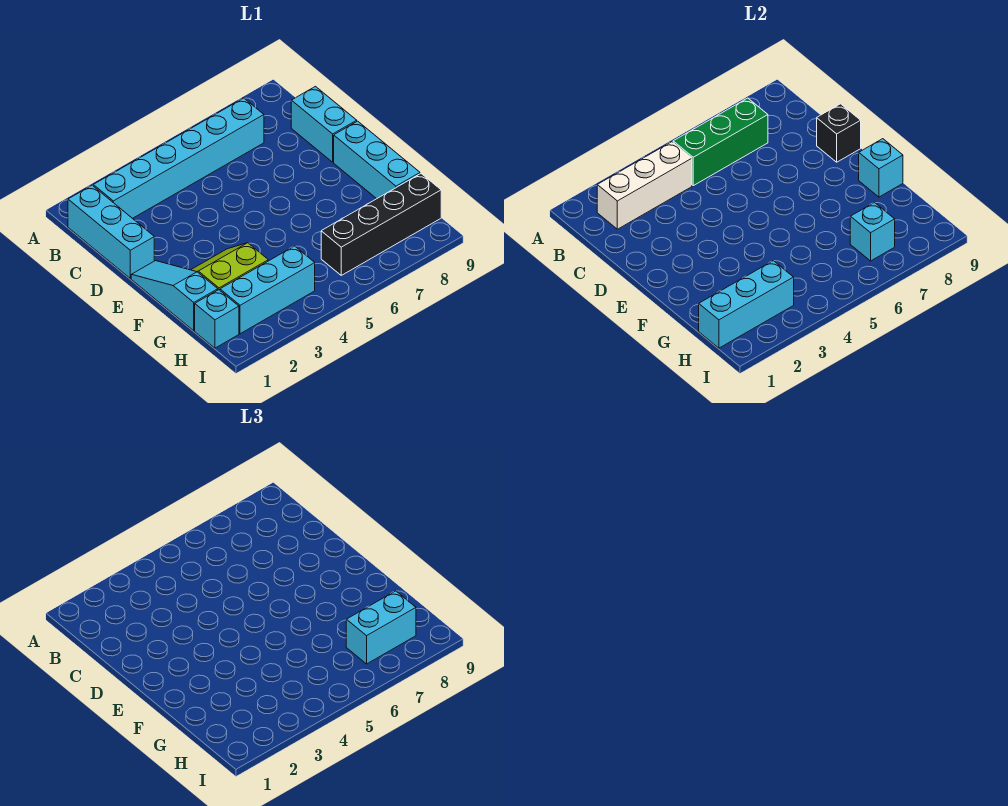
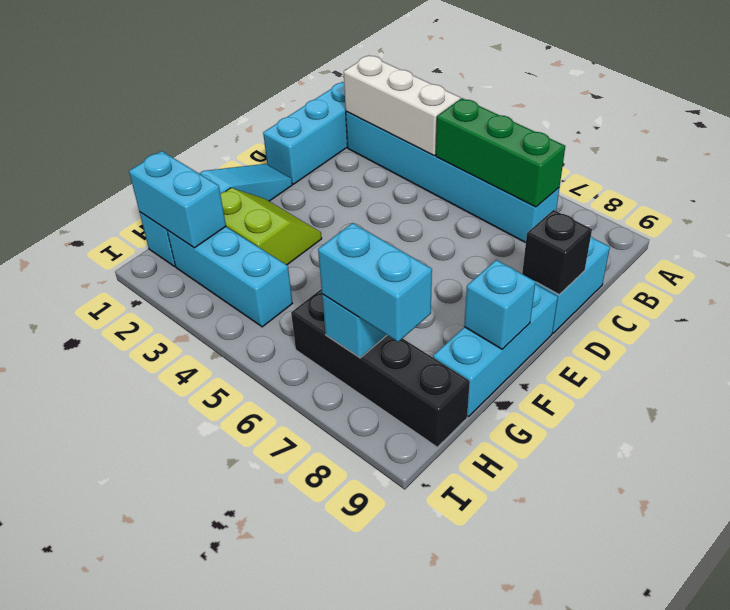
cyan brick H1:H3 level 2 -> cyan brick H1:H2 level 2

